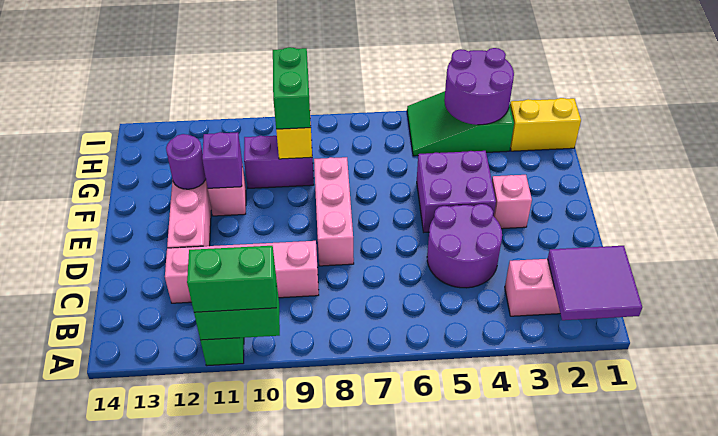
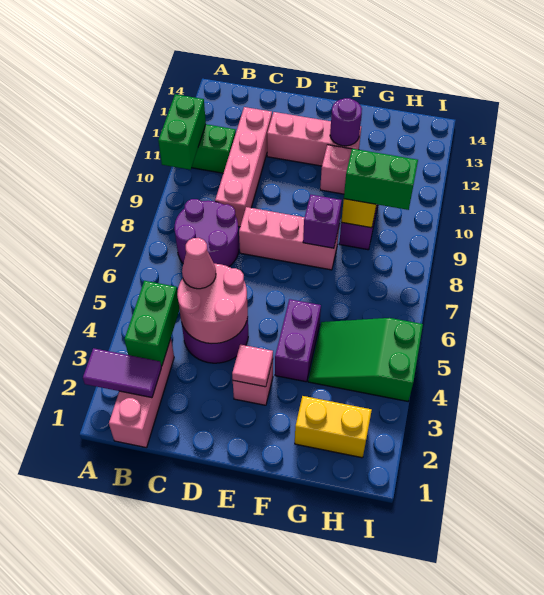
purple tile A1:B2 level 2 -> purple tile A2:B2 level 2
green brick A10:A11 level 3 -> green brick B3:B4 level 2
none -> pink round brick C4:D5 level 2
none -> pink cone C5 level 3
none -> pink tile E3 level 2
purple brick E4:F5 level 1 -> purple brick F4:F5 level 1
purple brick F11 level 2 -> purple brick F8 level 2
yellow brick H1:H2 level 1 -> yellow brick G2:H2 level 1
green slope H3:I5 level 1 top 3 -> green slope G4:I5 level 1 top I
purple round brick H3:I4 level 2 -> purple round brick B7:C8 level 1

